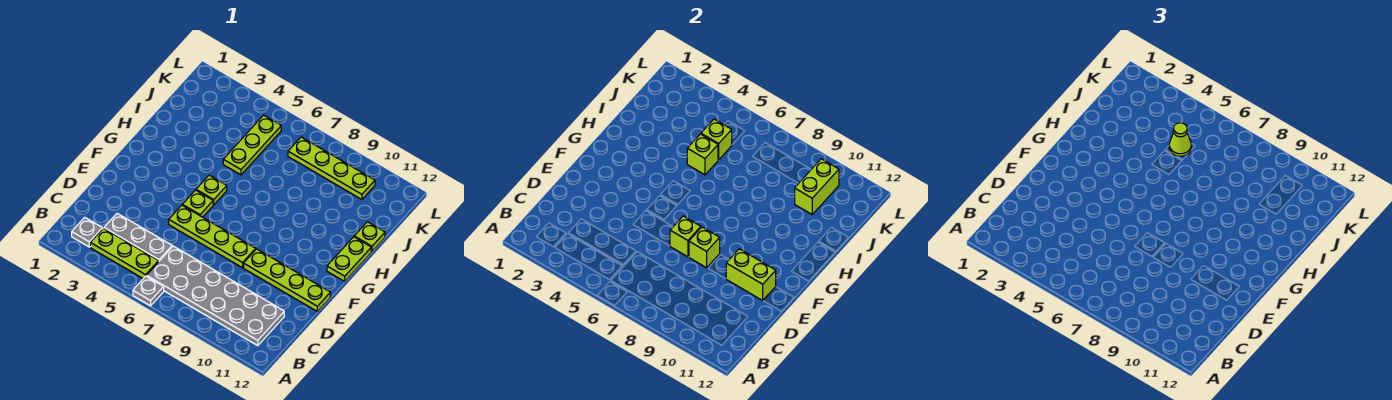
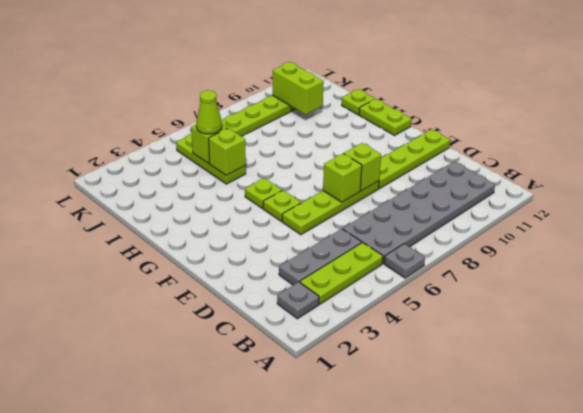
lime brick E10:E11 level 2 -> none

